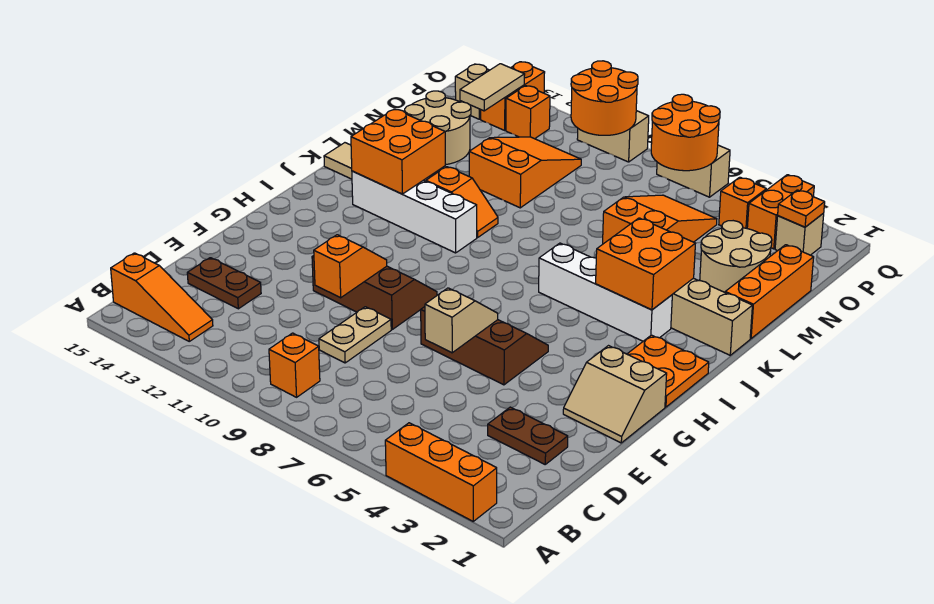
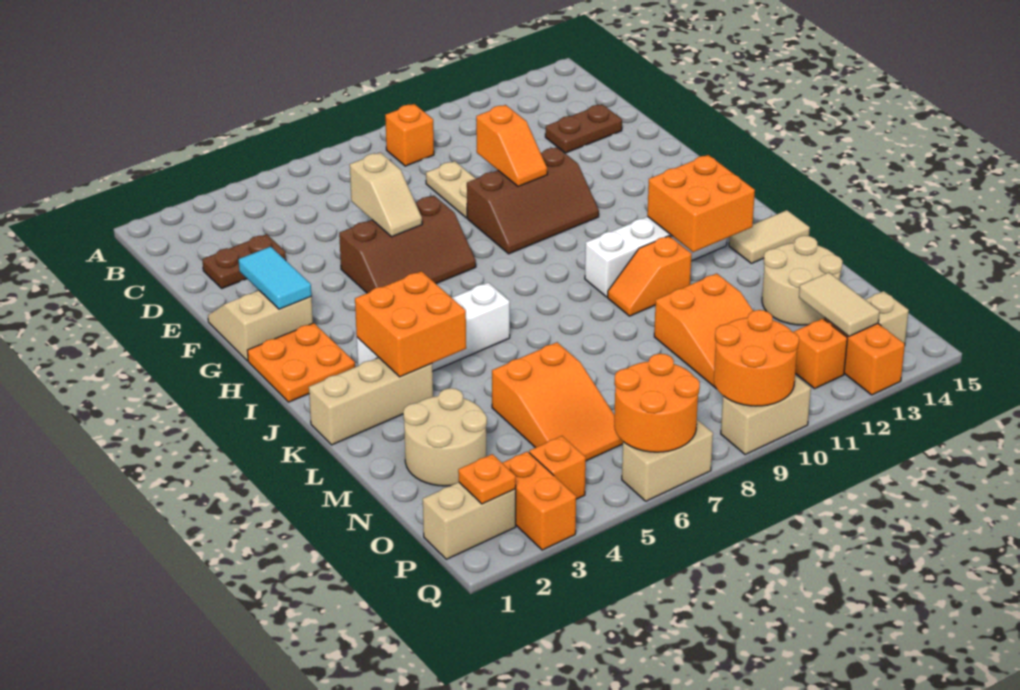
orange brick A2:A4 level 1 -> none
orange slope B13:B15 level 1 top 15 -> none
none -> cyan tile F2:G2 level 2
orange brick L1:N1 level 1 -> none
tan brick P2 level 1 -> tan brick P1:P2 level 1

